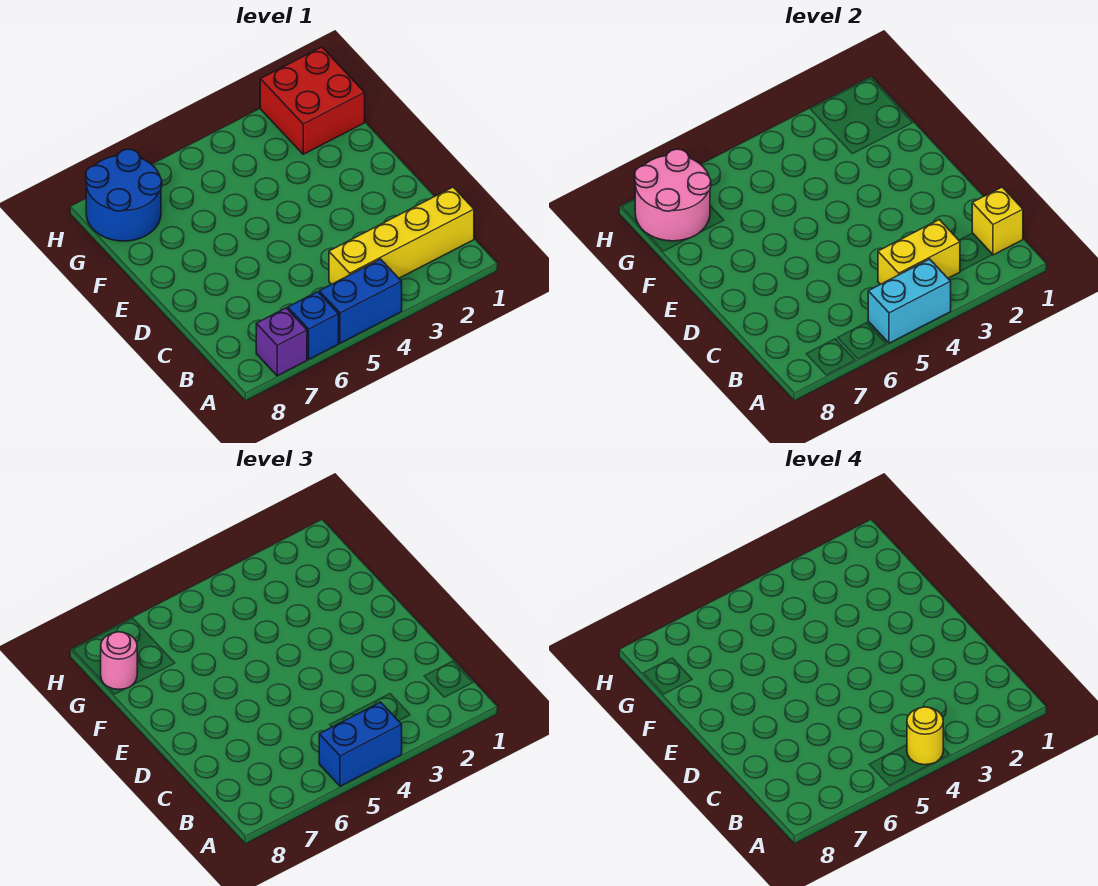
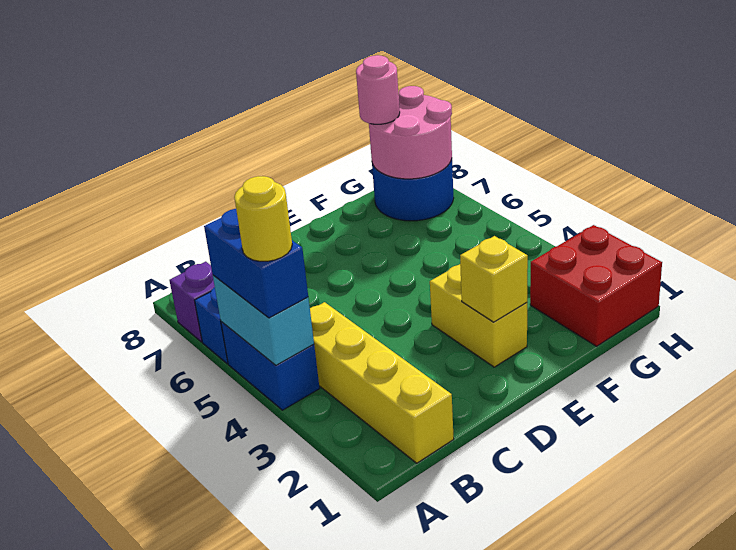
yellow brick B1 level 2 -> yellow brick E2 level 2
yellow brick B3:B4 level 2 -> yellow brick E2:E3 level 1

